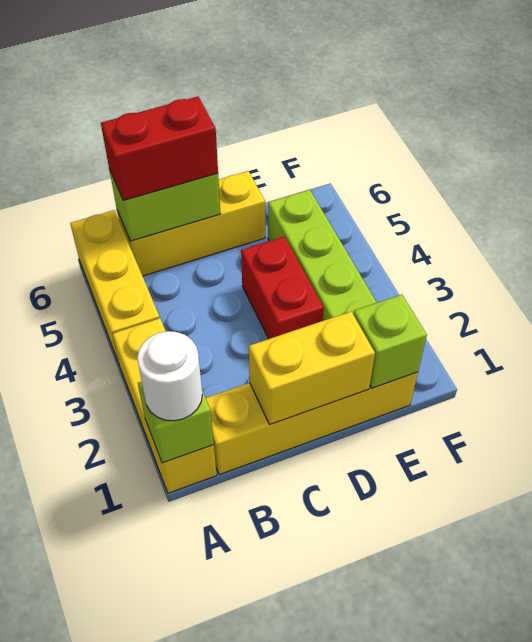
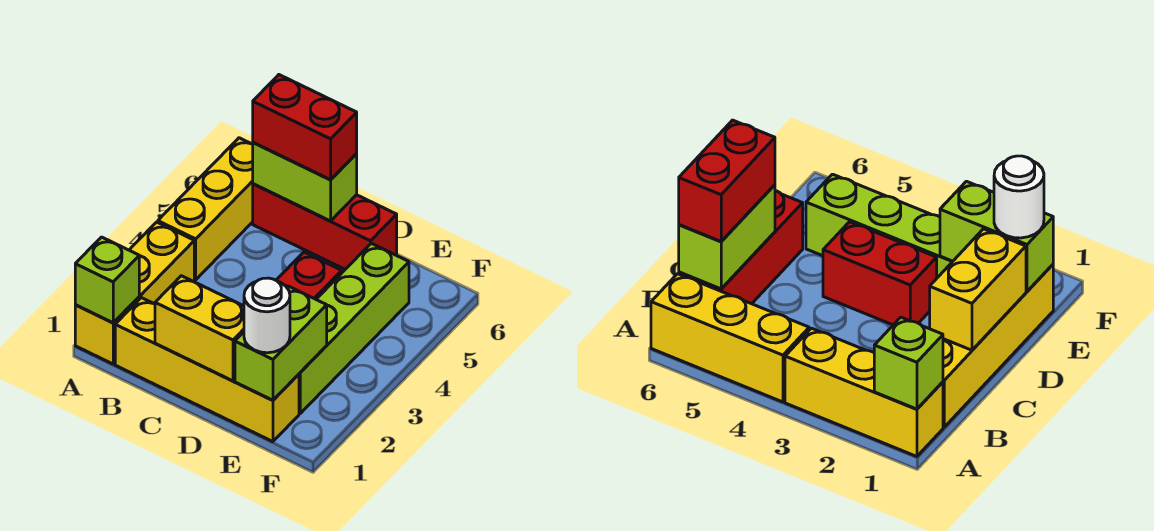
white round brick A1 level 3 -> white round brick E1 level 3
yellow brick B6:D6 level 1 -> red brick B6:D6 level 1
lime brick E1 level 2 -> lime brick E1:E2 level 2

